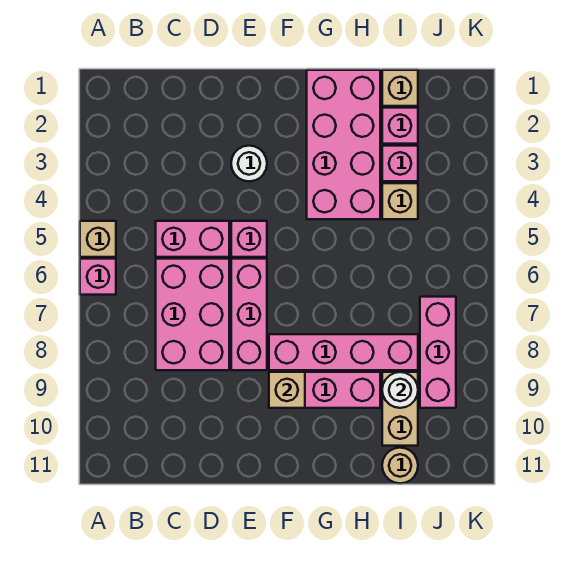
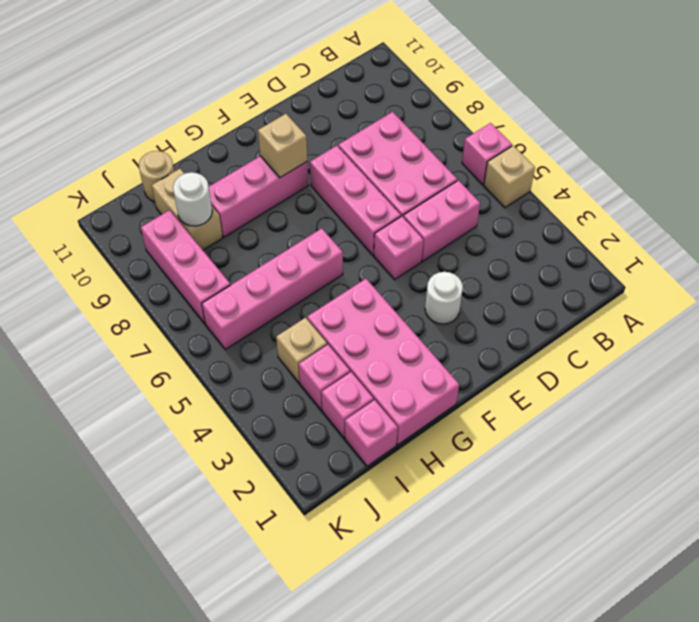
pink brick F8:I8 level 1 -> pink brick G6:J6 level 1
tan brick I1 level 1 -> pink brick I1 level 1

